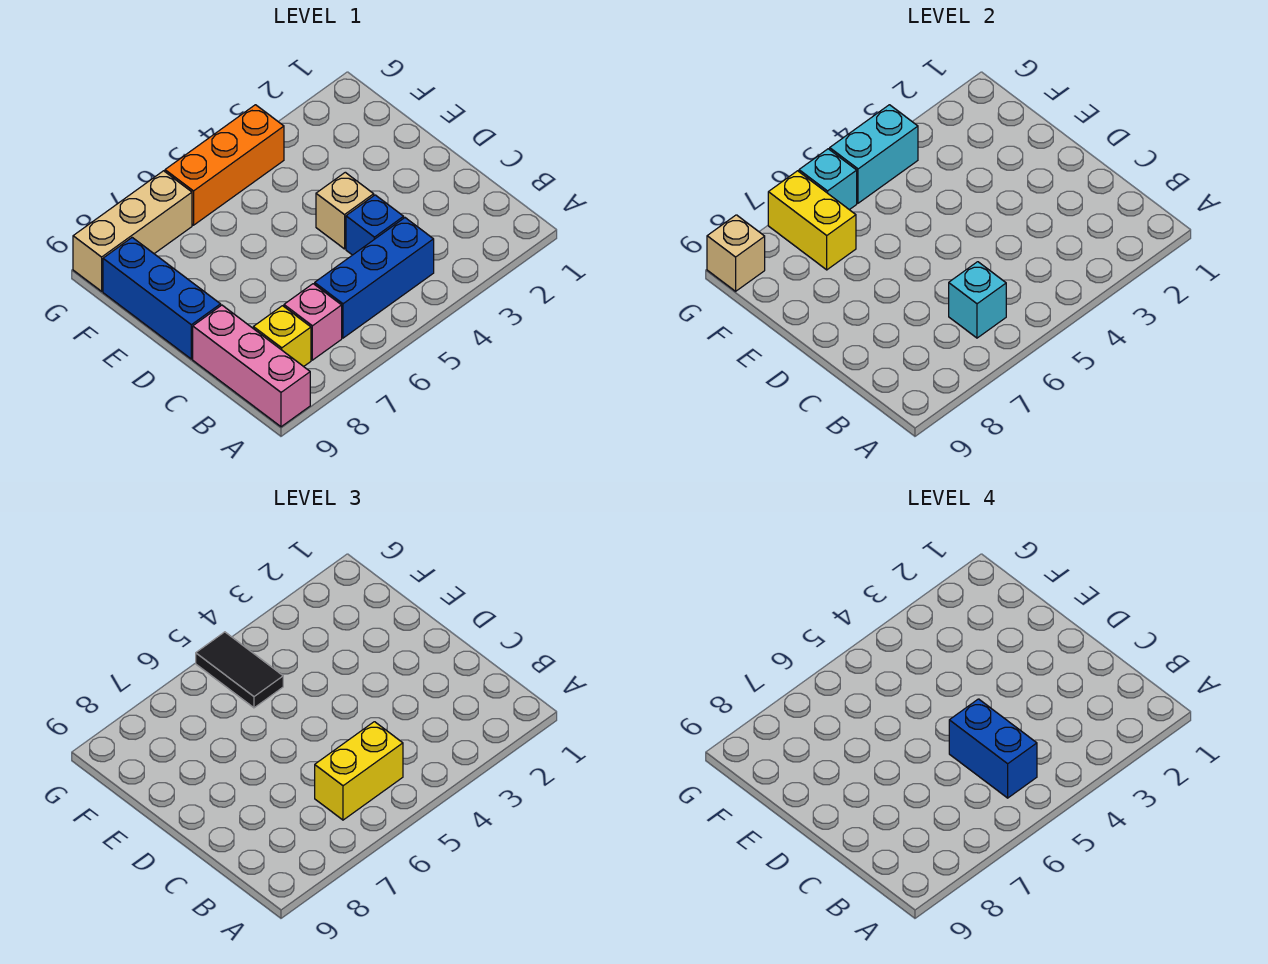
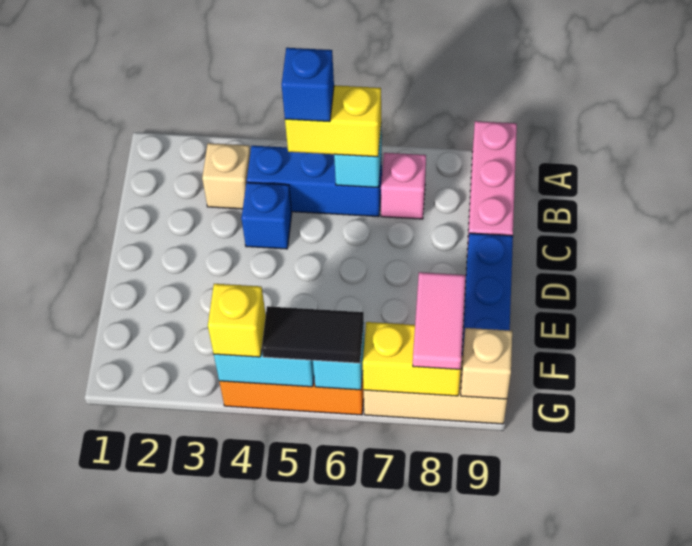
blue brick B5:C5 level 4 -> blue brick B5 level 4
yellow brick B8 level 1 -> yellow brick G4 level 3
tan brick D4 level 1 -> tan brick B3 level 1
black tile F5:G5 level 3 -> black tile G5:G6 level 3
yellow brick F7:G7 level 2 -> yellow brick G7:G8 level 2
none -> pink tile F8:G8 level 3

